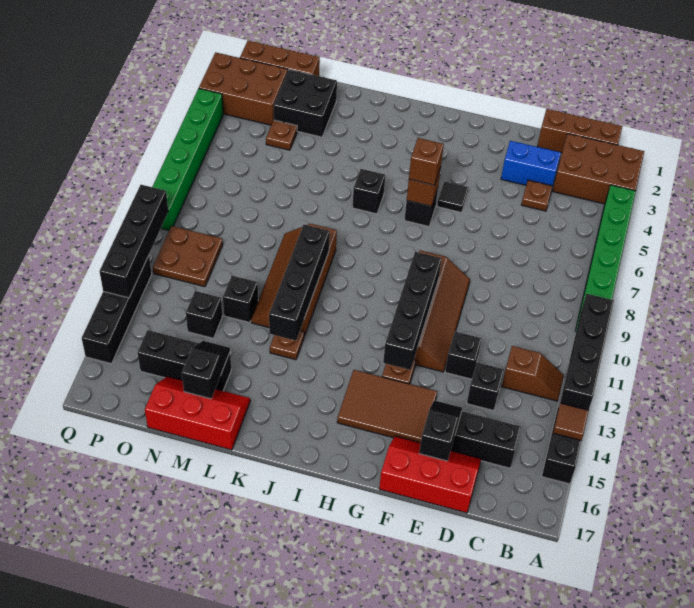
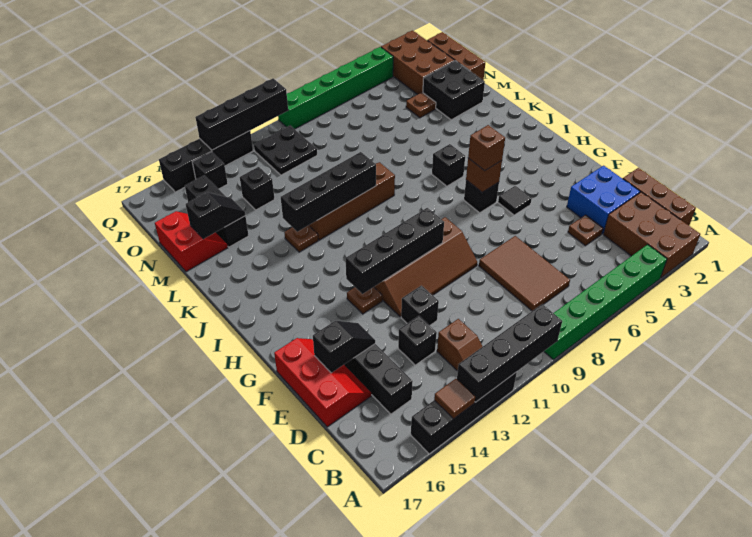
blue brick D3:E3 level 1 -> blue brick D2:E3 level 1
brown tile F14:H15 level 1 -> brown tile C7:E8 level 1
red slope L16:N17 level 1 top 17 -> red slope M16:N17 level 1 top 17
black brick M12 level 1 -> black brick P14 level 1
brown plate O10:P11 level 1 -> black plate O10:P11 level 1

